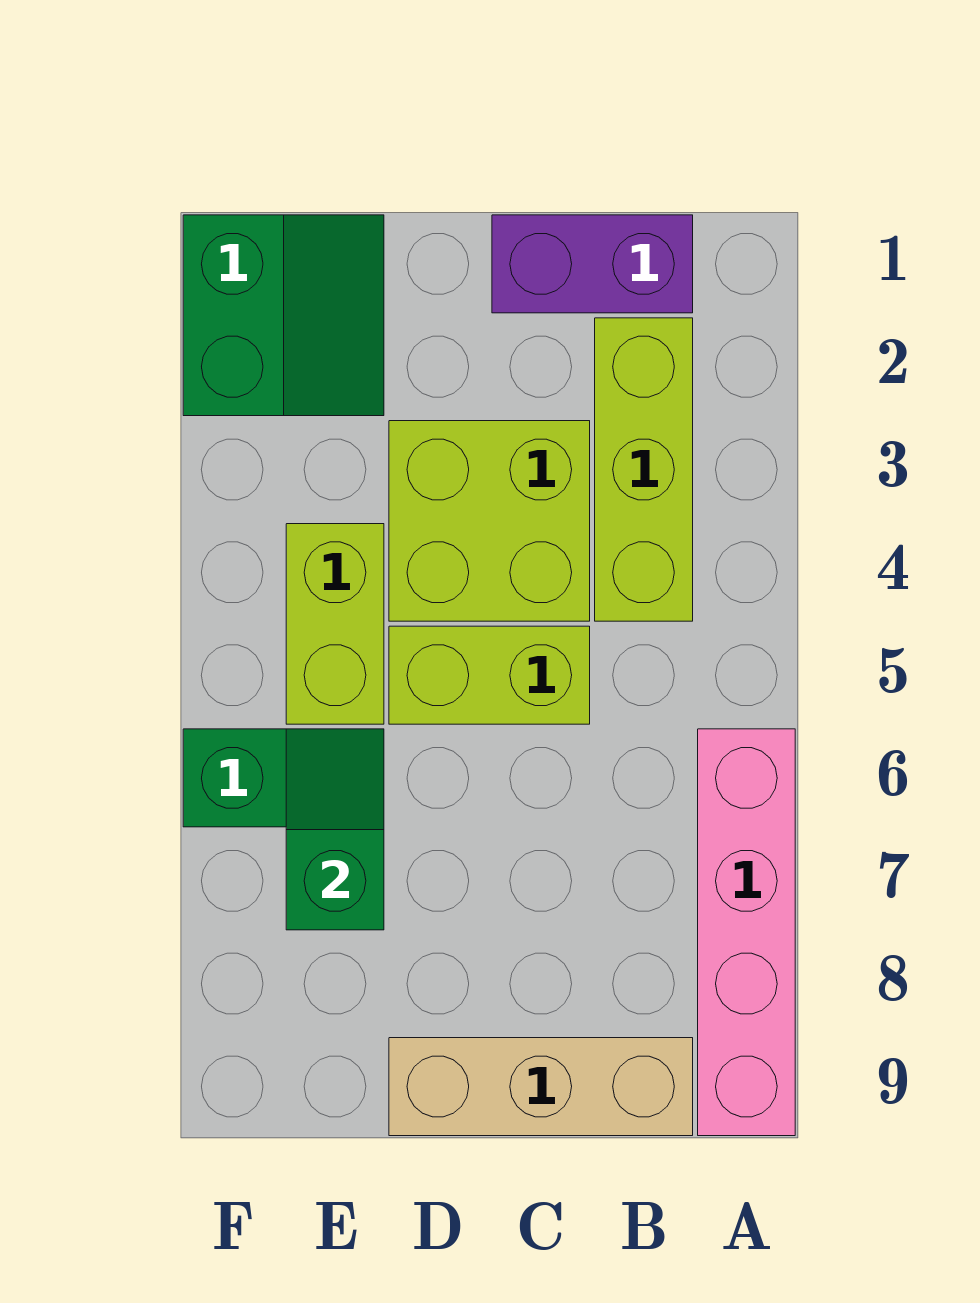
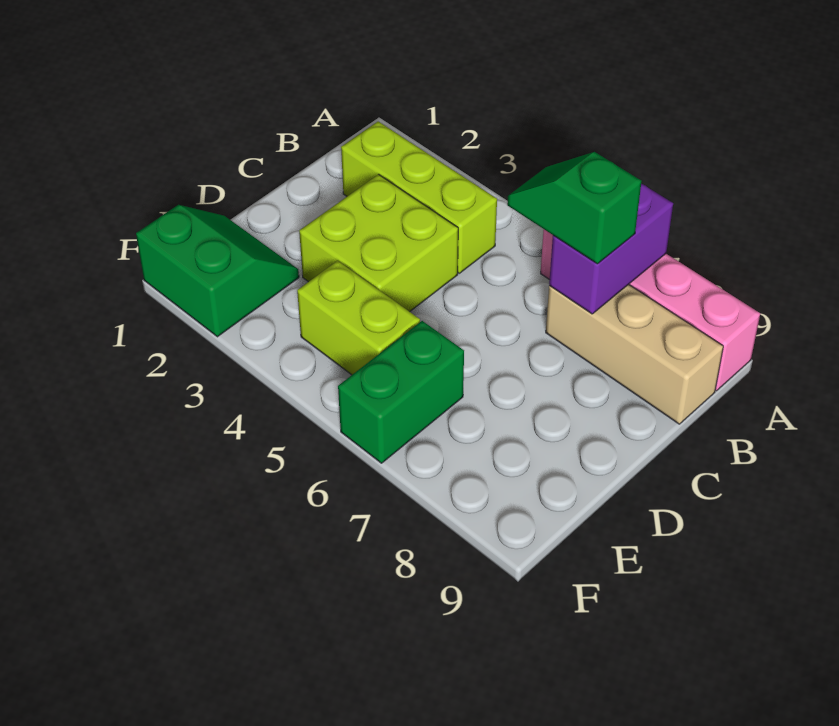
purple brick B1:C1 level 1 -> purple brick A7:B7 level 2
tan brick B9:D9 level 1 -> tan brick B7:B9 level 1
lime brick C5:D5 level 1 -> none
green slope E6:E7 level 2 top 7 -> green slope B6:B7 level 3 top 7

